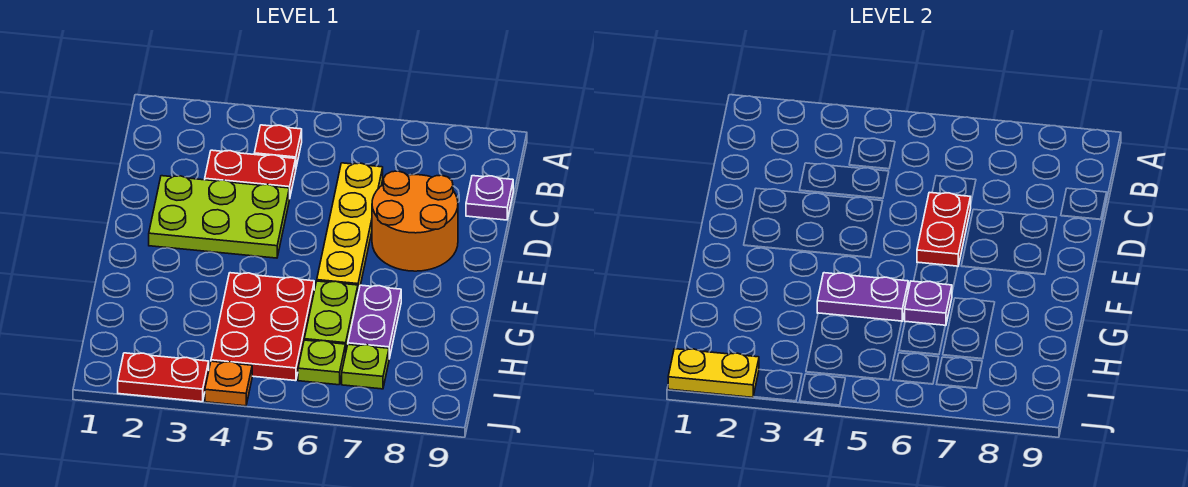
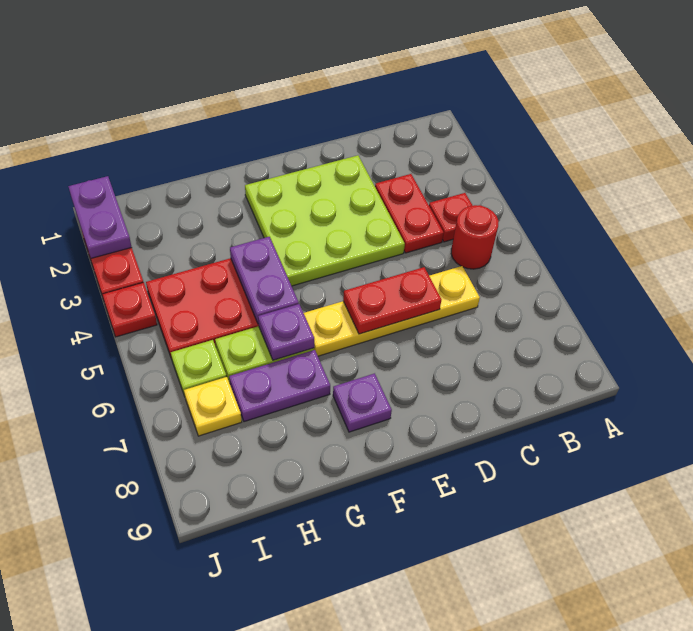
none -> red round brick B5 level 1
purple plate C9 level 1 -> purple plate F8 level 1
lime plate D2:E4 level 1 -> lime plate D2:F4 level 1
orange round brick D7:E8 level 1 -> none
lime plate I7 level 1 -> yellow plate I7 level 1
yellow plate J1:J2 level 2 -> purple plate J1:J2 level 2
orange plate J4 level 1 -> red plate J4 level 1

